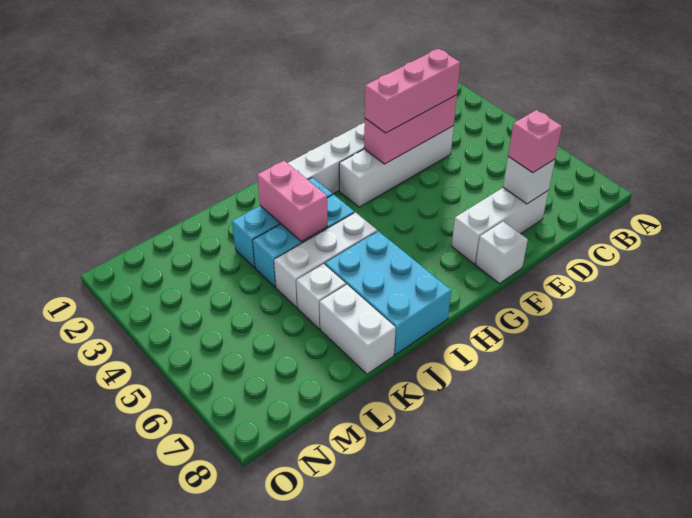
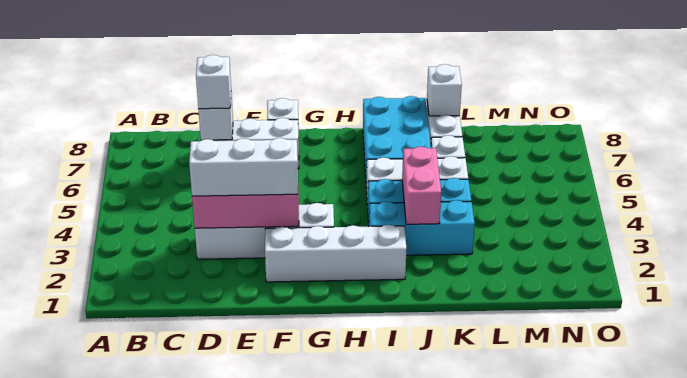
pink brick D3:F3 level 3 -> white brick D3:F3 level 3
pink brick D7 level 3 -> white brick D7 level 3
none -> white brick K8 level 2

